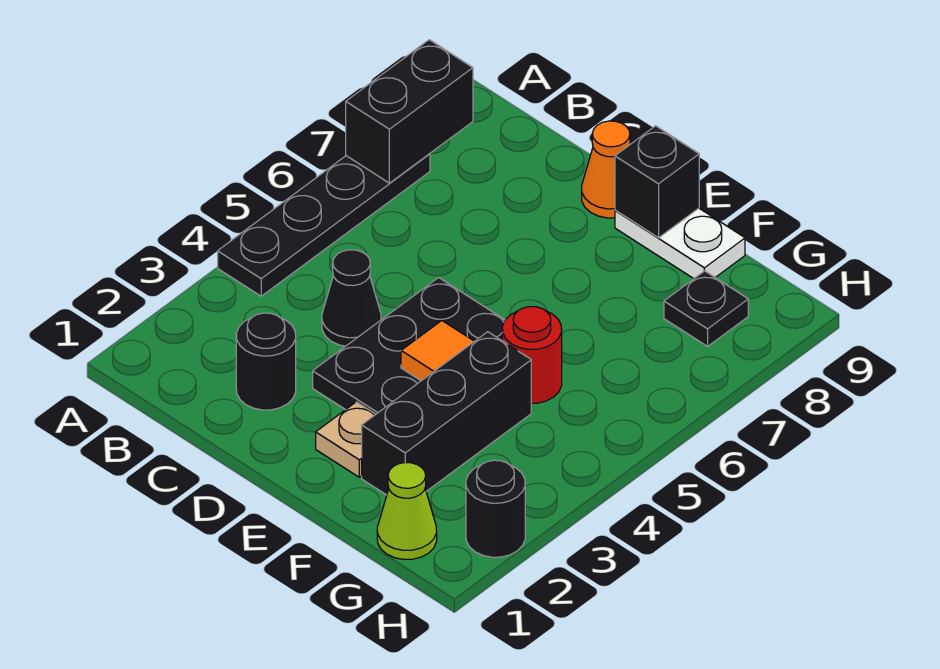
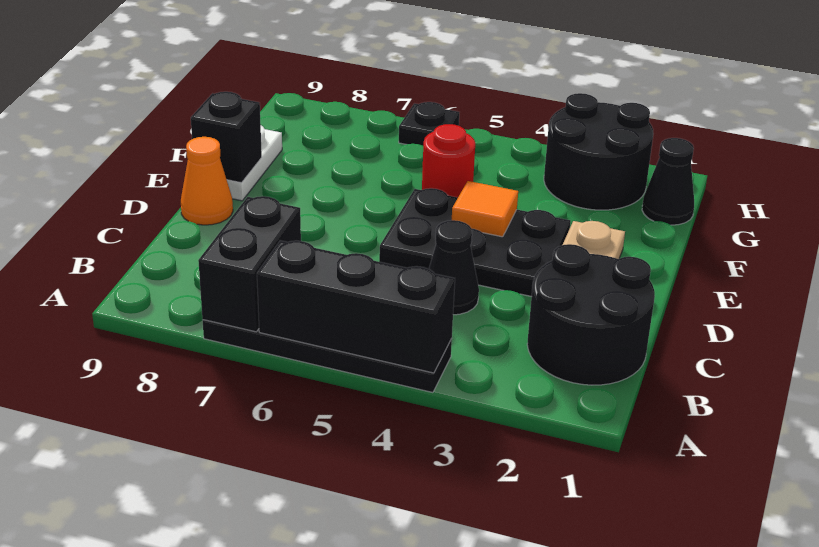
black brick A7:A8 level 2 -> black brick A7:B7 level 2
black round brick C2 level 1 -> black round brick B1:C2 level 1
black brick F2:F4 level 1 -> black brick A4:A6 level 2
lime cone G1 level 1 -> black cone G1 level 1
black plate G8 level 1 -> black plate H6 level 1
black round brick H2 level 1 -> black round brick G2:H3 level 1

